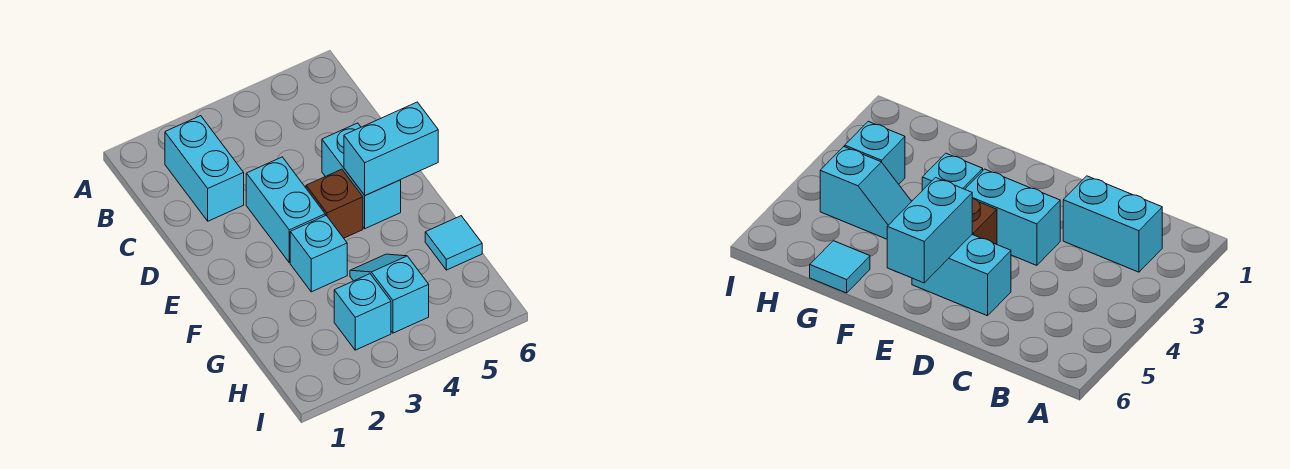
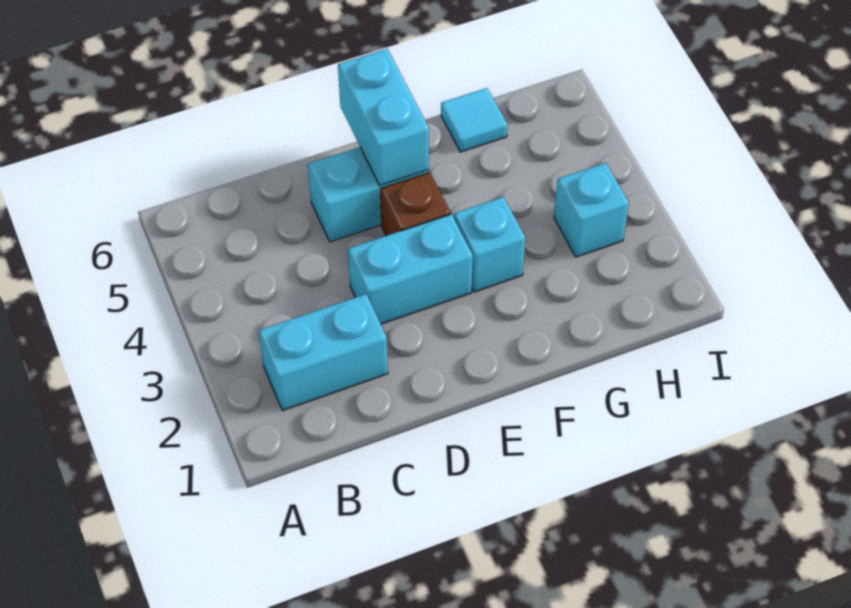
cyan slope G4:H4 level 1 top H -> none

